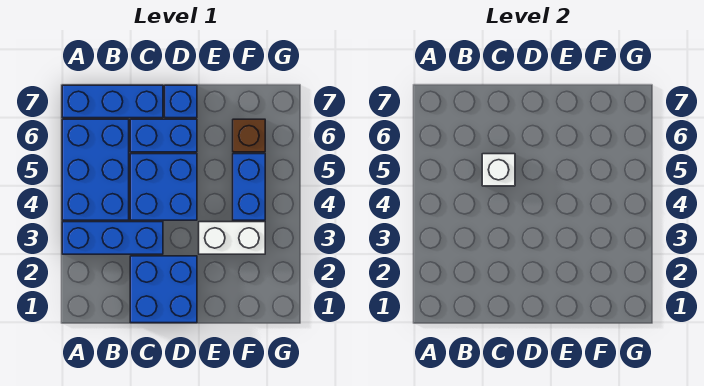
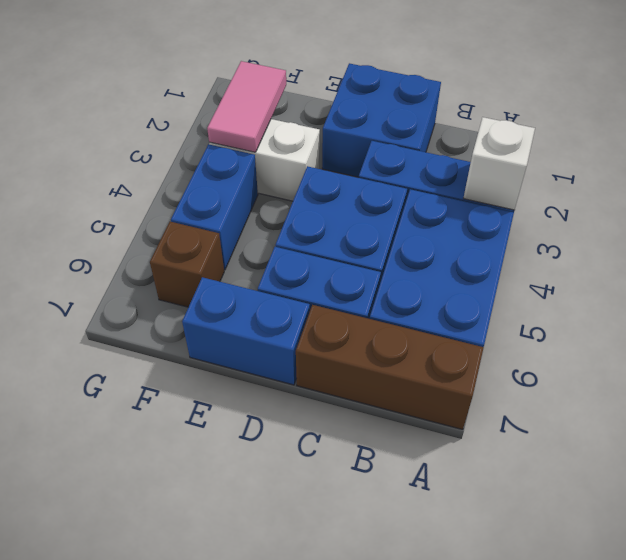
blue brick A7:C7 level 1 -> brown brick A7:C7 level 1
white brick C5 level 2 -> white brick A3 level 2
blue brick D7 level 1 -> blue brick D7:E7 level 1
none -> pink tile F2:F3 level 2

